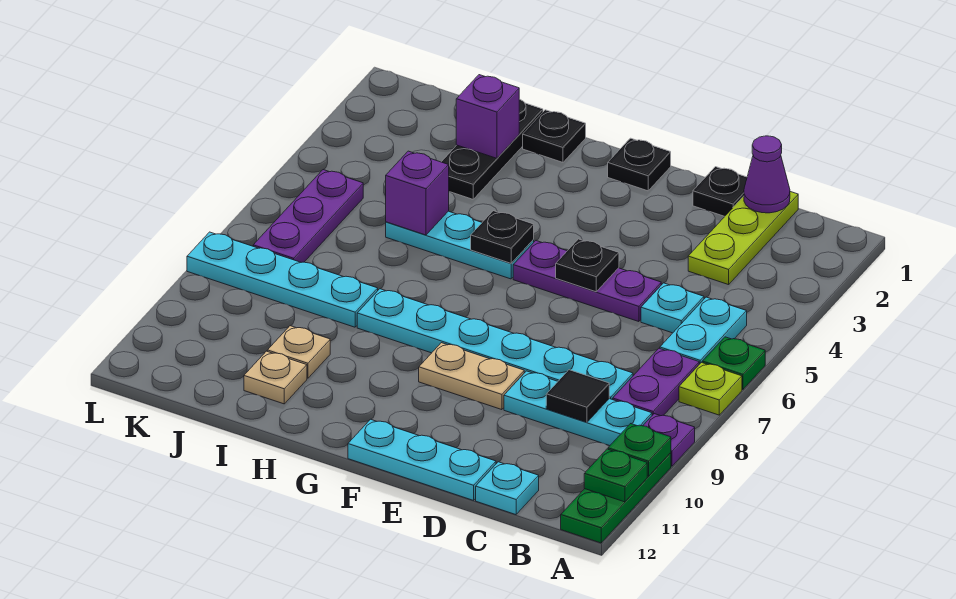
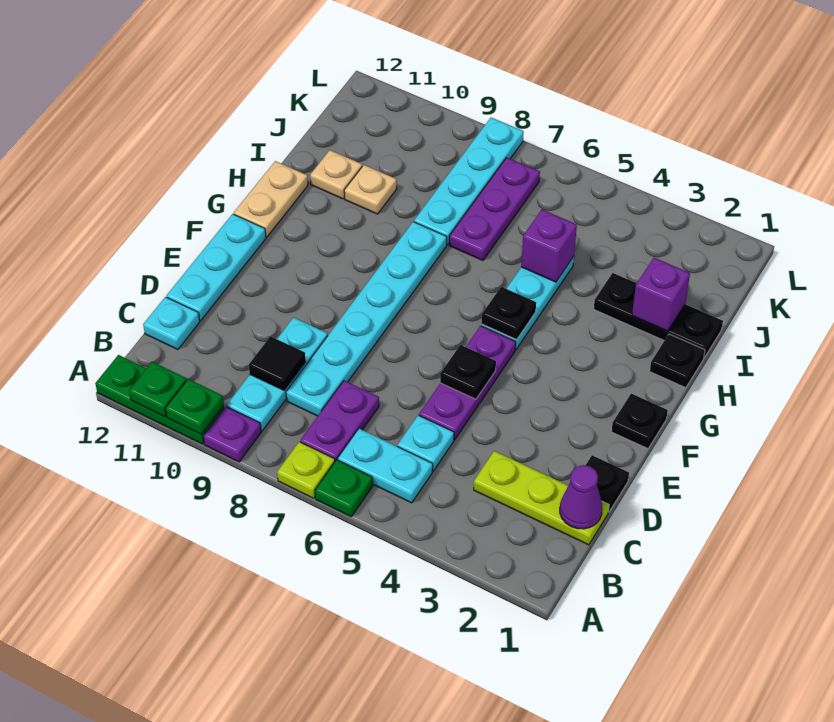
purple plate B7:B8 level 1 -> purple plate B7:C7 level 1
tan plate E9:F9 level 1 -> tan plate G12:H12 level 1
purple plate K5:K7 level 1 -> purple plate I7:K7 level 1

